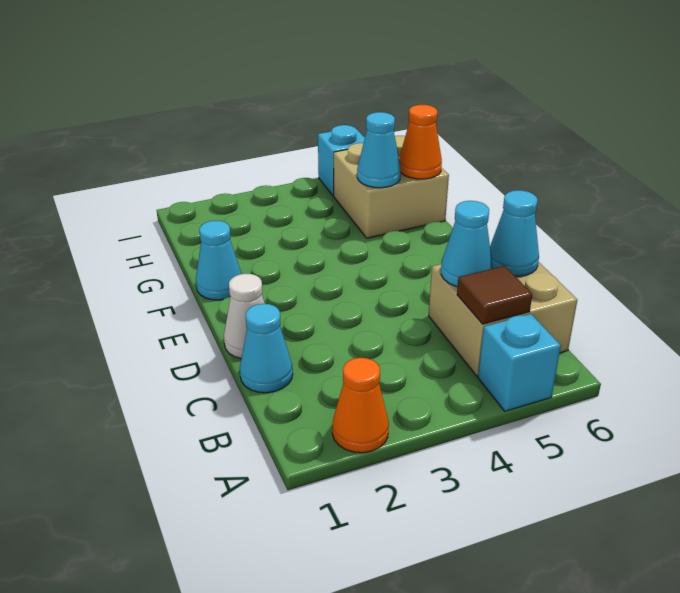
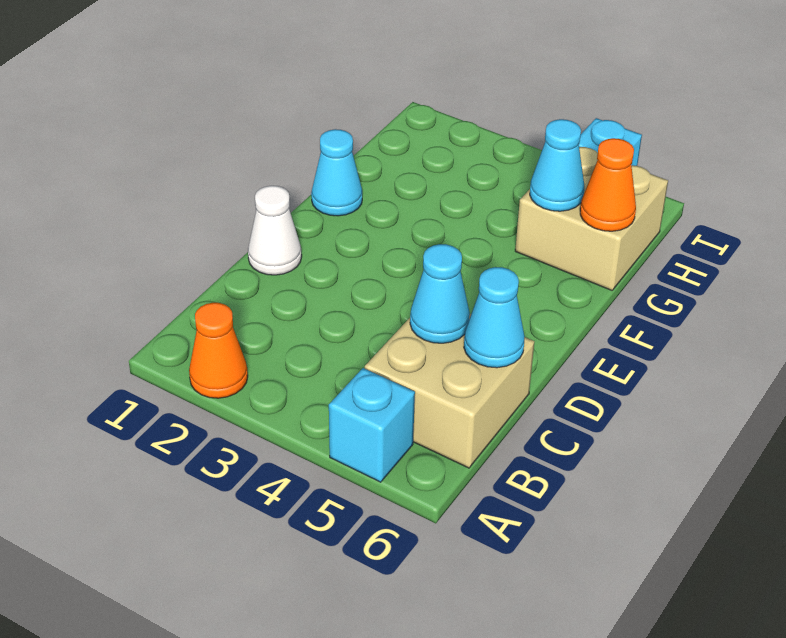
brown tile B5 level 2 -> none
cyan cone C1 level 1 -> none

